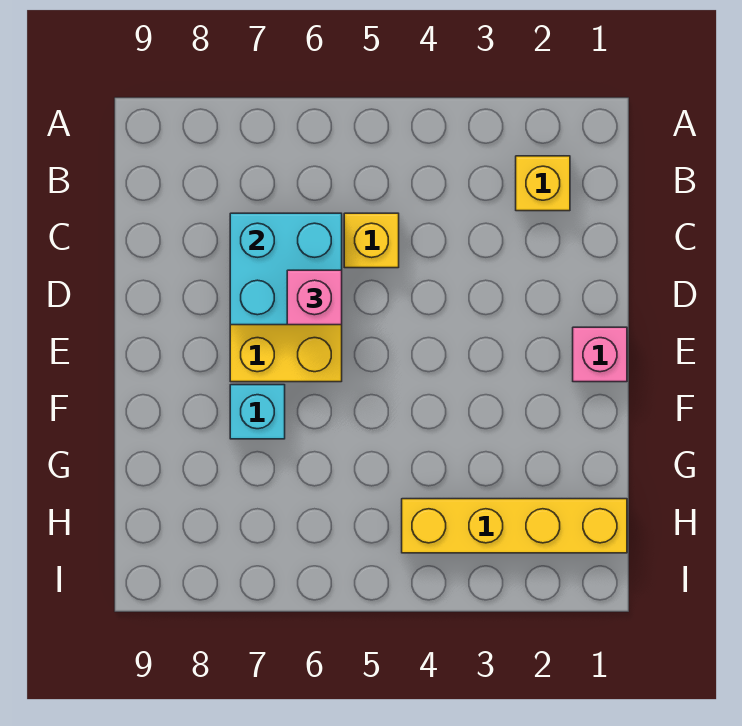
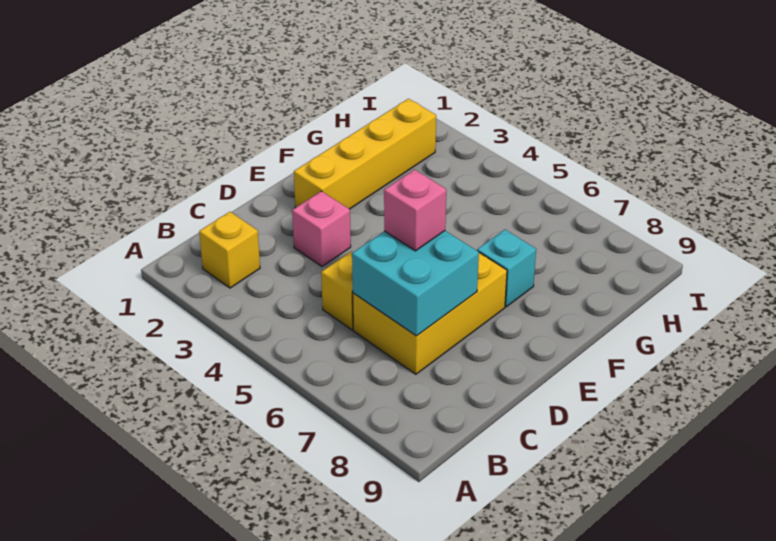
pink brick E1 level 1 -> pink brick D3 level 1
yellow brick H1:H4 level 1 -> yellow brick E2:H2 level 1

